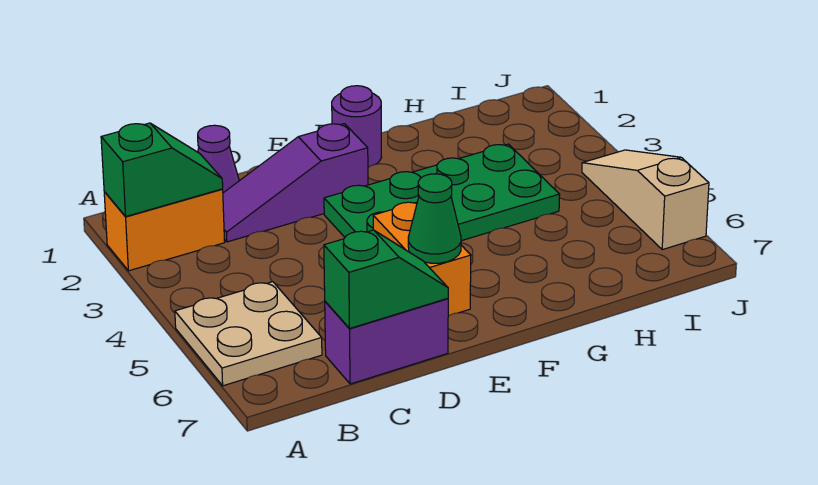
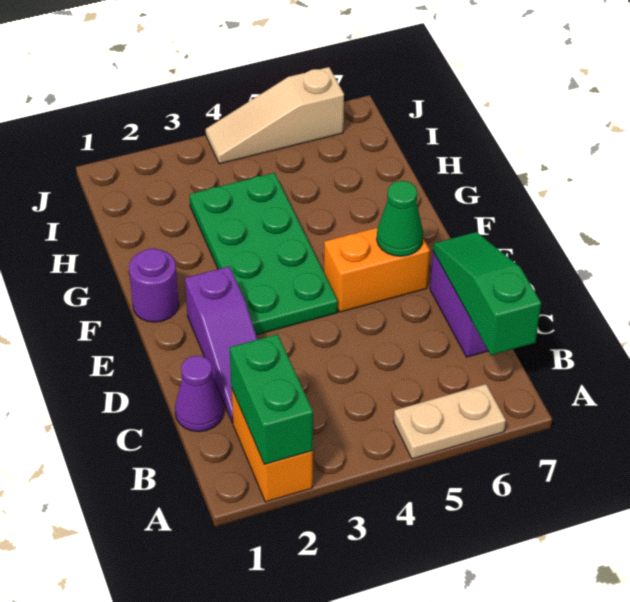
green slope A2:B2 level 2 top A -> green brick A2:B2 level 2
tan plate A5:B6 level 1 -> tan plate A5:A6 level 1
green slope C7:D7 level 2 top C -> green slope B7:D7 level 2 top B

